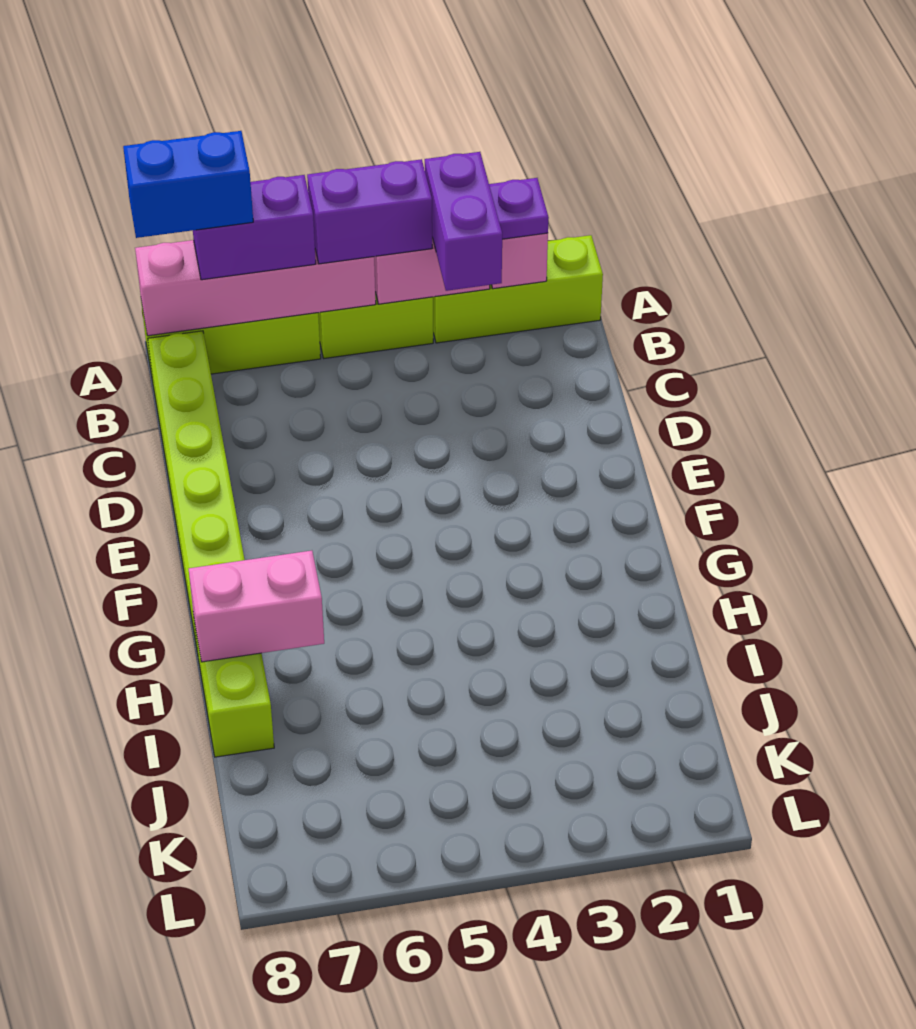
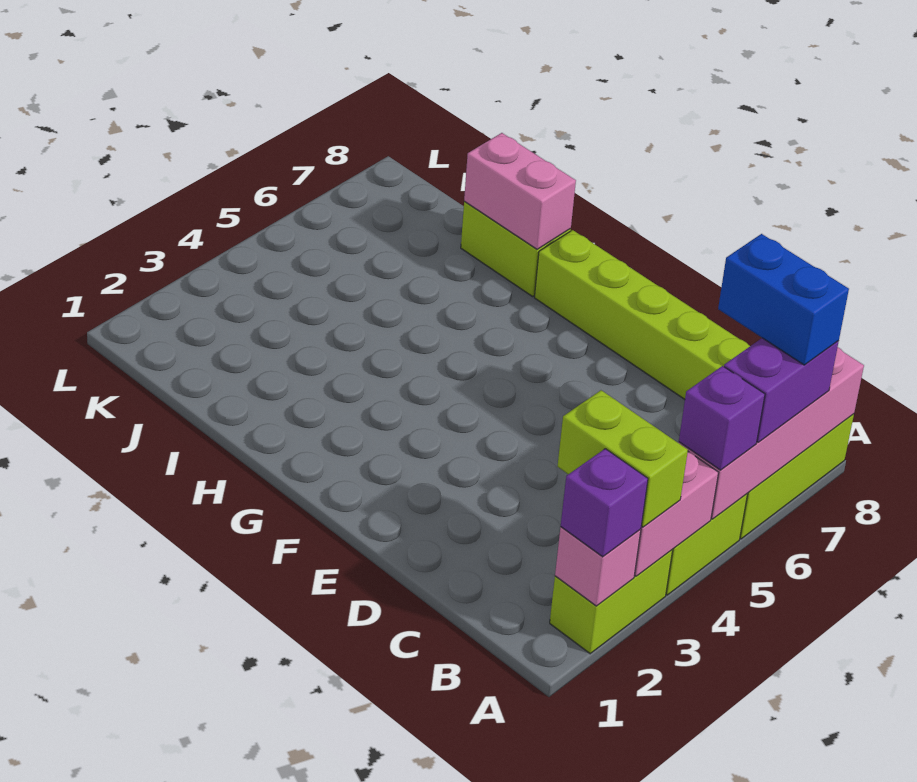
lime brick A1:A3 level 1 -> lime brick A2:A3 level 1
purple plate A2 level 3 -> purple brick A2 level 3
purple brick A3:B3 level 3 -> lime brick A3:B3 level 3
purple brick A4:A5 level 3 -> purple brick A5 level 3
blue brick A7:A8 level 4 -> blue brick A7:B7 level 4
pink brick H7:H8 level 2 -> pink brick H8:I8 level 2

